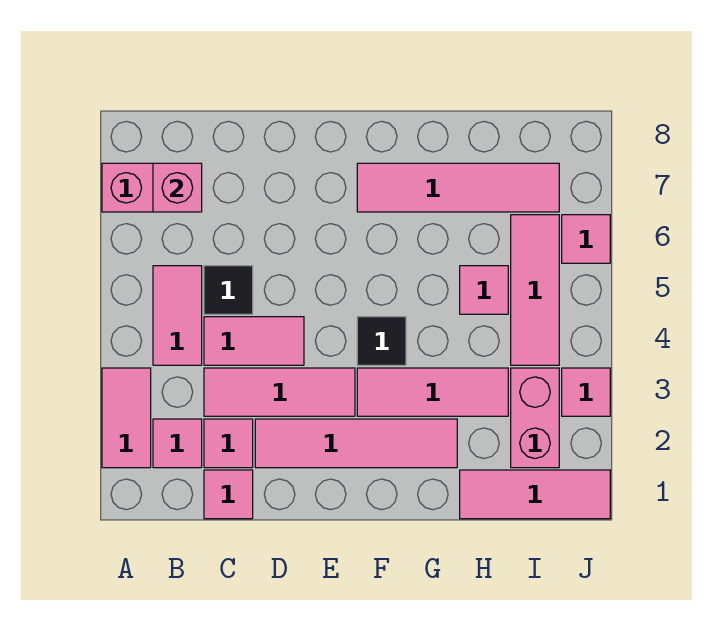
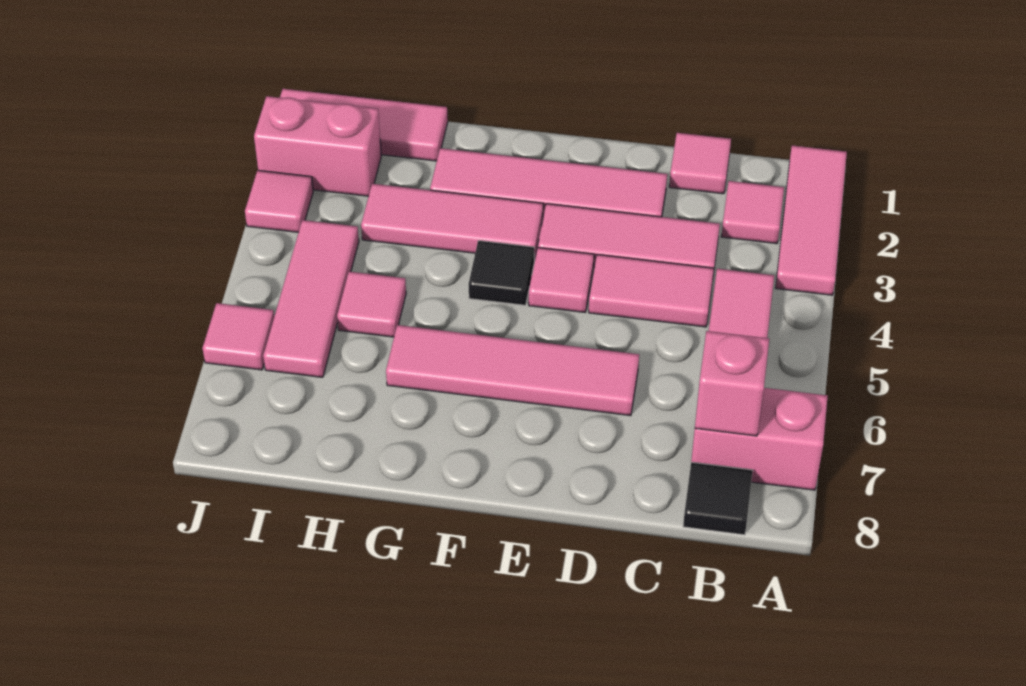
pink tile A2:A3 level 1 -> pink tile A1:A3 level 1
pink tile C2 level 1 -> pink tile E4 level 1
black tile C5 level 1 -> black tile B8 level 1
pink tile F7:I7 level 1 -> pink tile D6:G6 level 1
pink brick I2:I3 level 1 -> pink brick I2:J2 level 1

